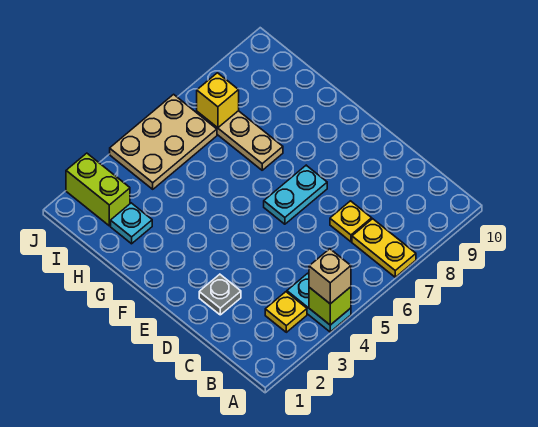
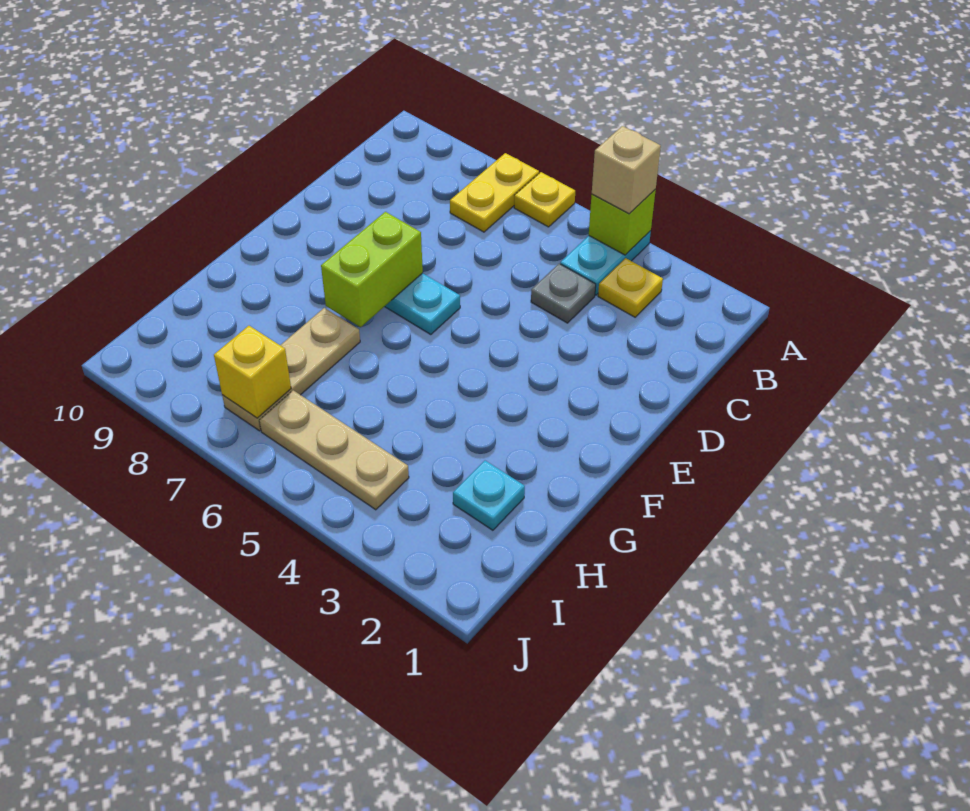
yellow plate C7 level 1 -> yellow plate A6 level 1
grey plate D2 level 1 -> grey plate C4 level 1
lime brick I2:J2 level 1 -> lime brick E7:F7 level 2
tan plate I4:J6 level 1 -> tan plate I4:I6 level 1

